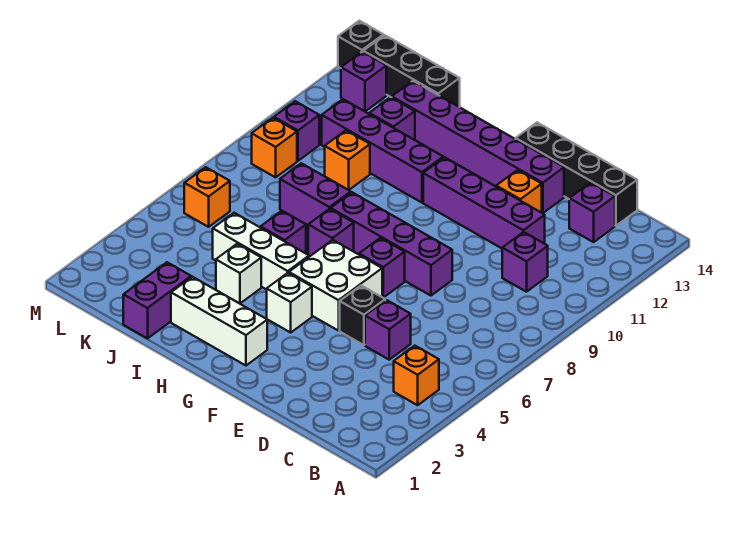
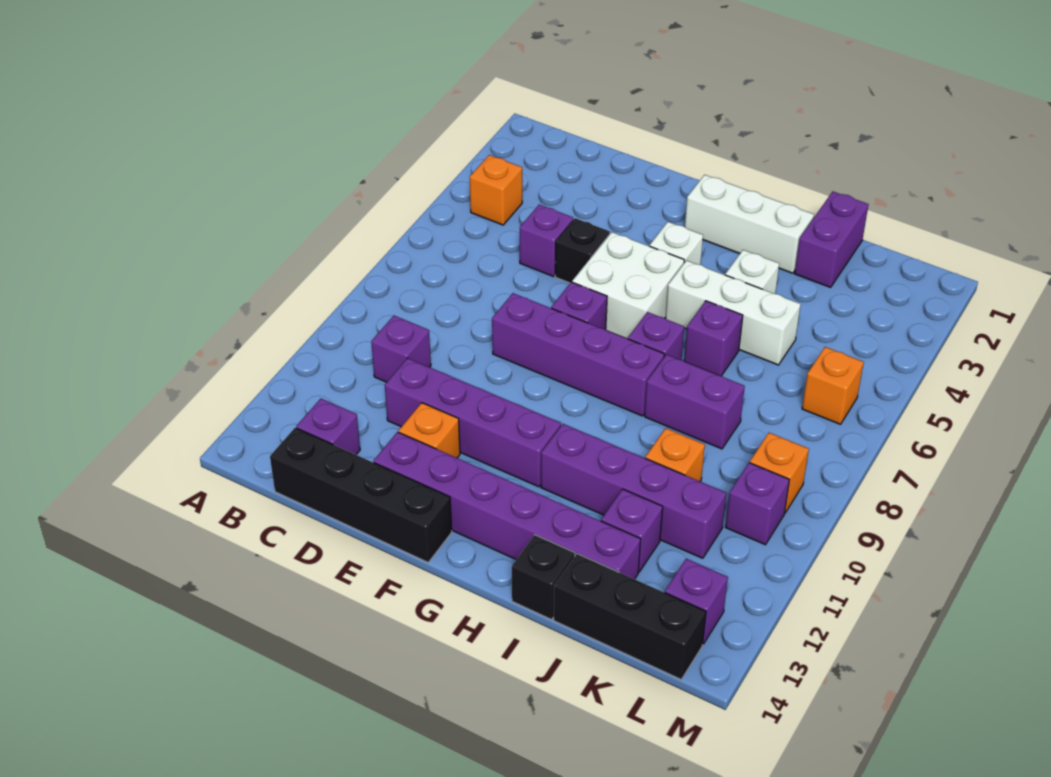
black brick M14 level 1 -> black brick I14 level 1

